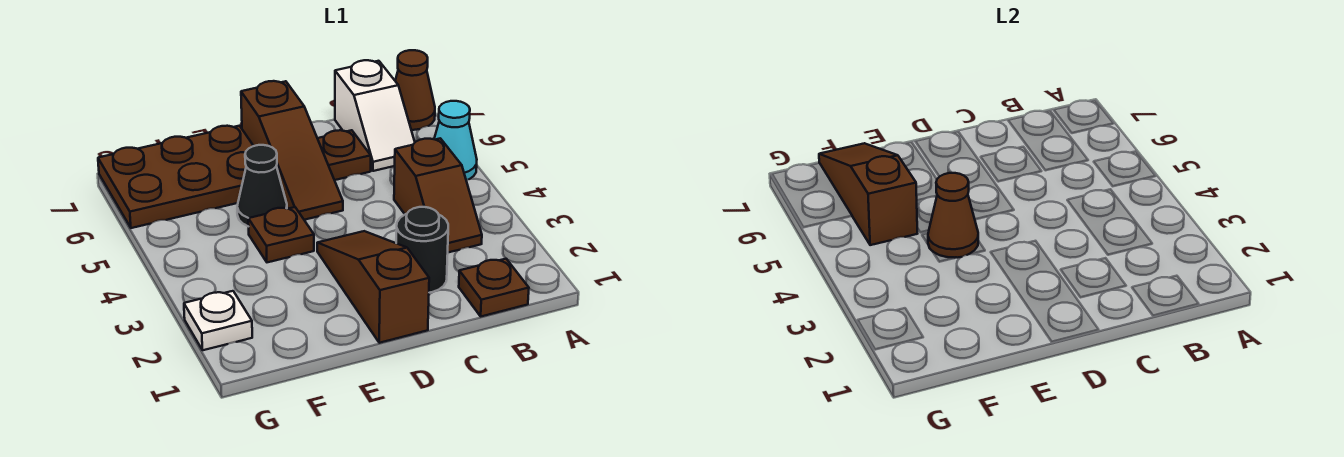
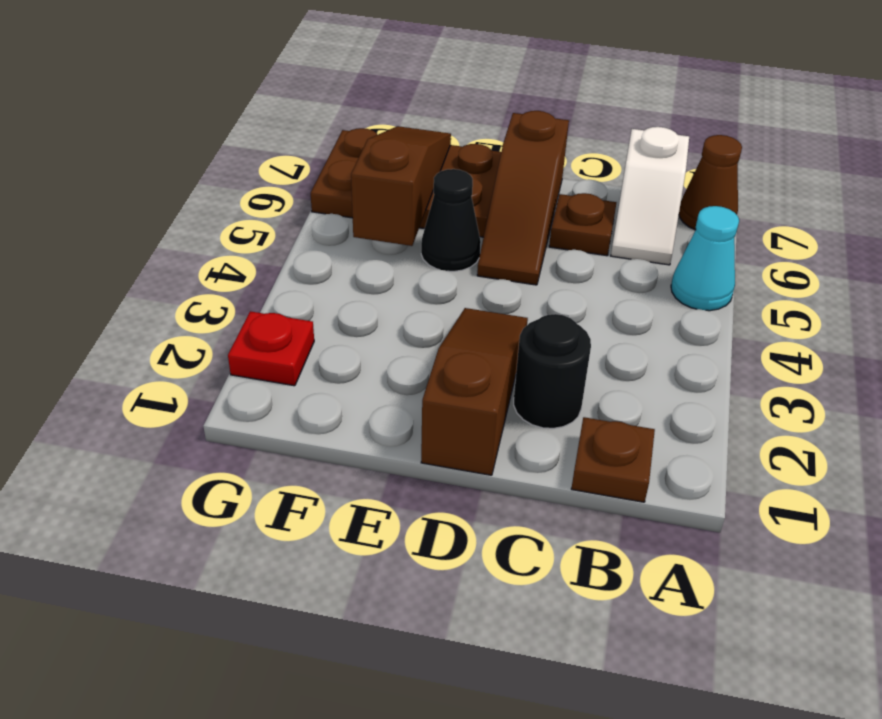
brown slope B3:B4 level 1 top 4 -> none
brown plate E4 level 1 -> none
brown cone E4 level 2 -> none
white plate G2 level 1 -> red plate G2 level 1

